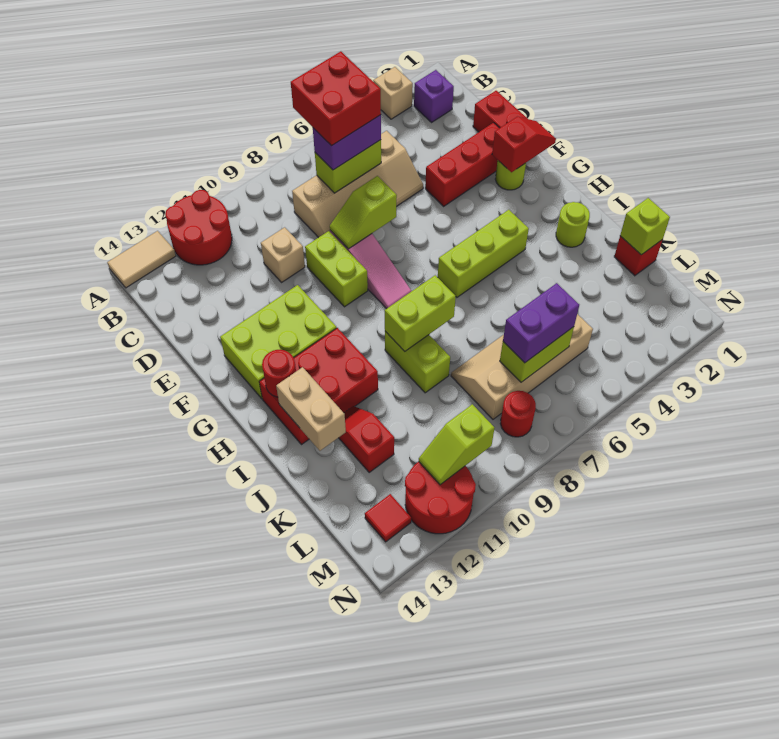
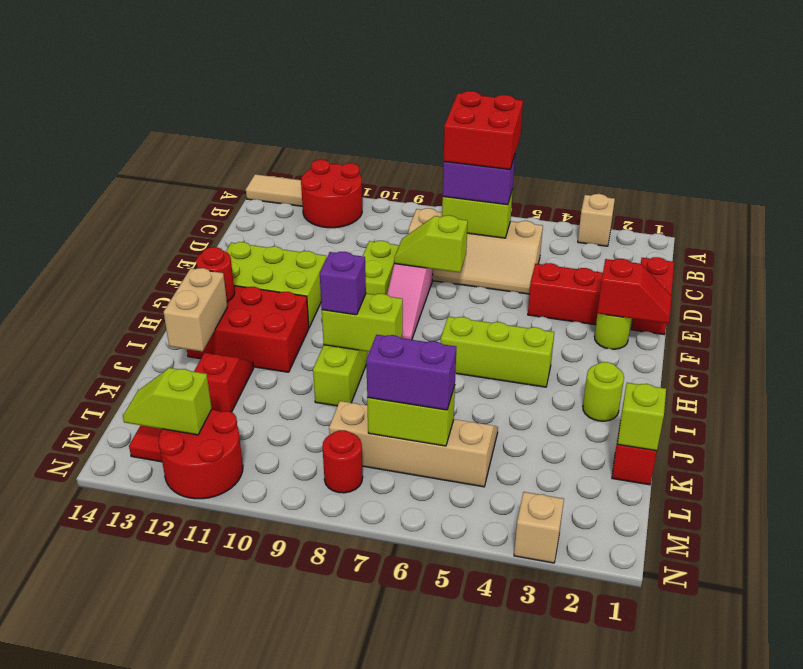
purple brick B2 level 1 -> purple brick I9 level 3
tan brick D10 level 1 -> tan brick N3 level 1
lime slope M10:M11 level 2 top 10 -> lime slope M12:M13 level 2 top 12

